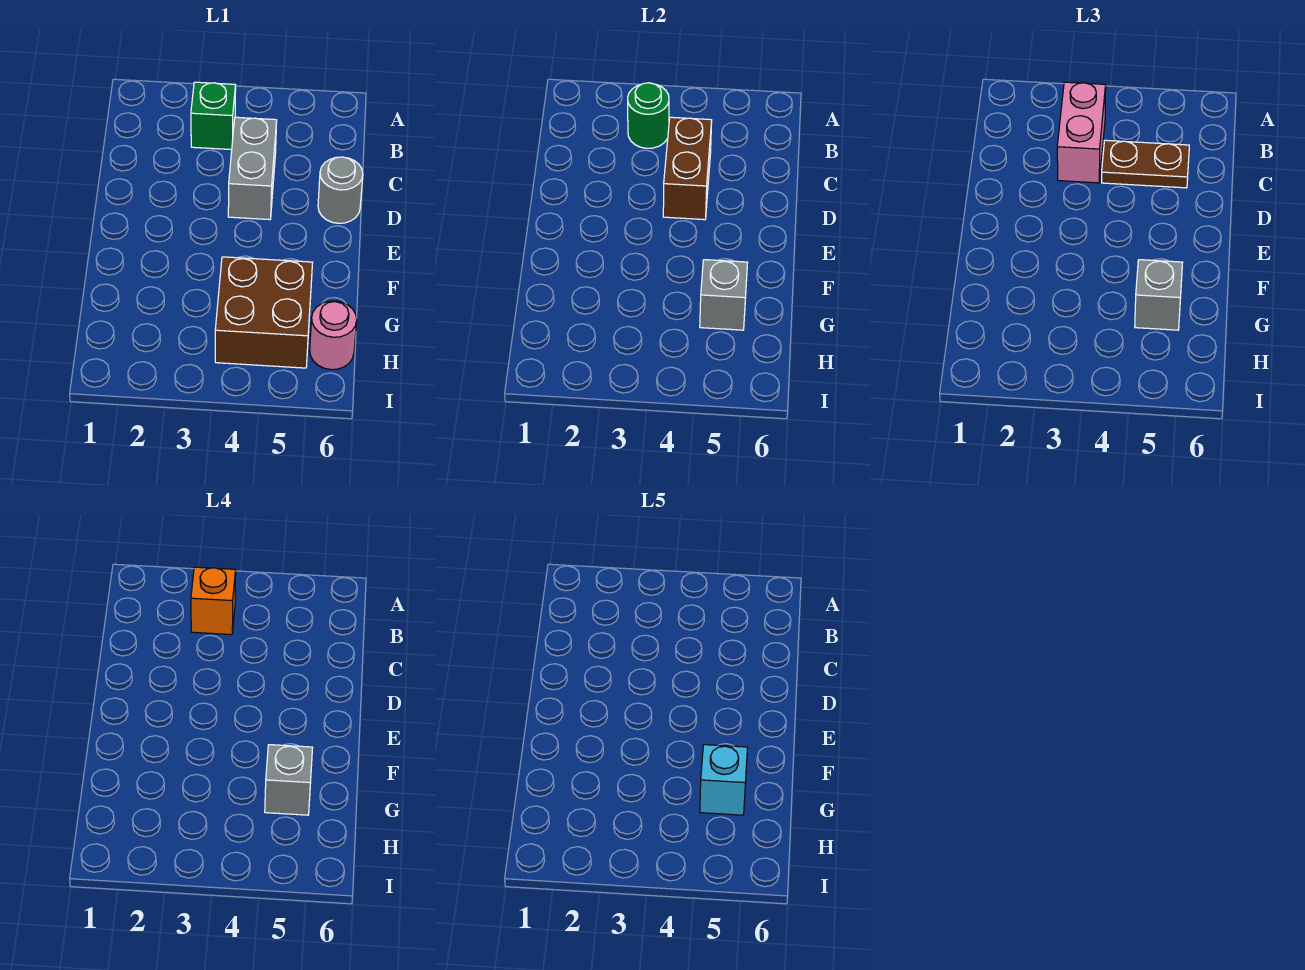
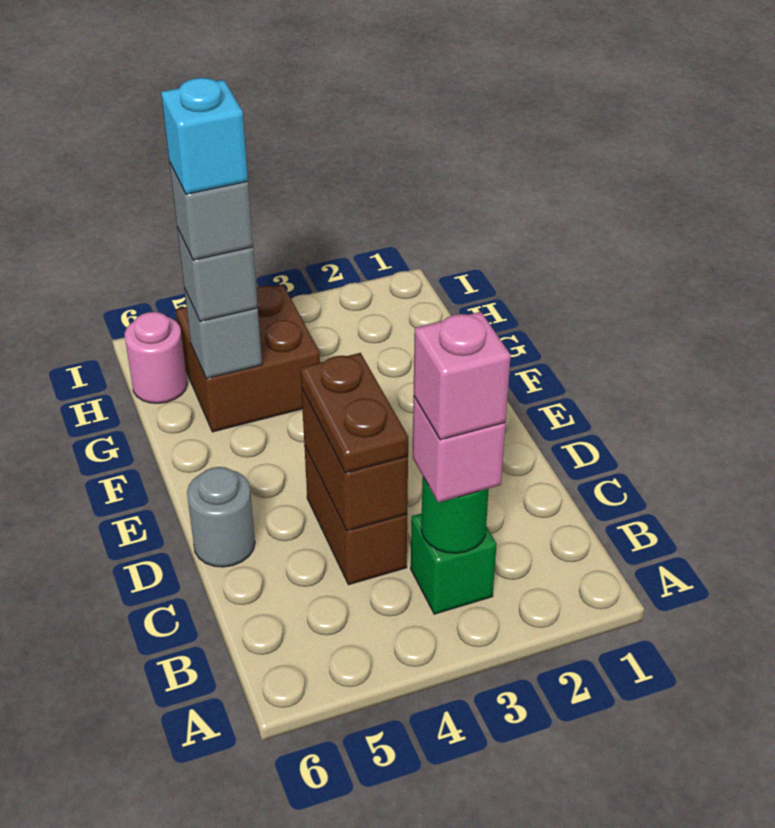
pink brick B3:C3 level 3 -> pink brick B3 level 3
orange brick B3 level 4 -> pink brick B3 level 4
grey brick C4:D4 level 1 -> brown brick C4:D4 level 1
brown plate C4:C5 level 3 -> brown plate C4:D4 level 3

